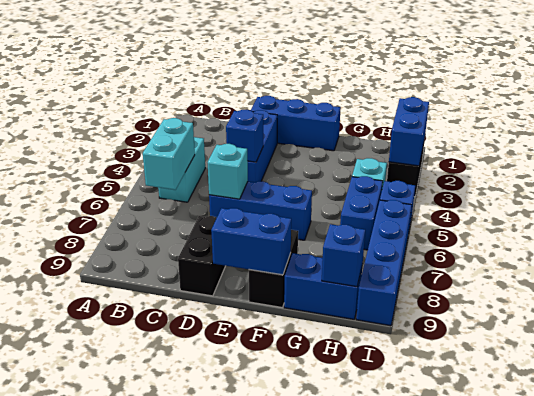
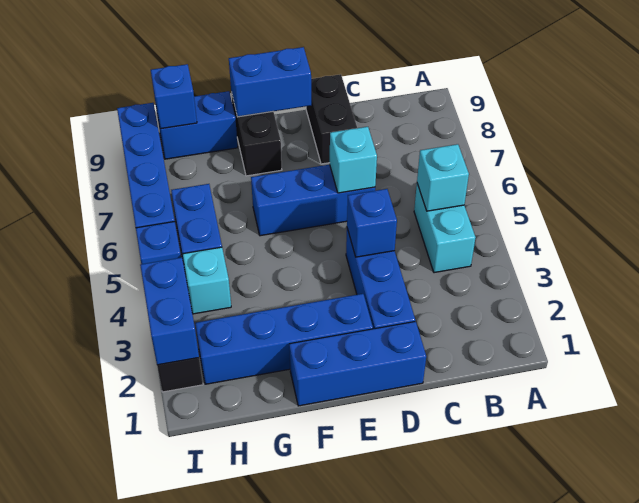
cyan brick B5:B6 level 2 -> cyan brick B5 level 2
none -> blue brick E2:H2 level 1

